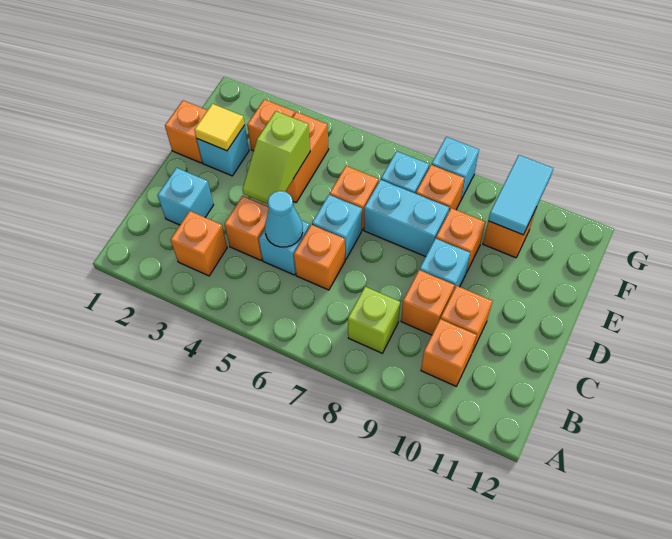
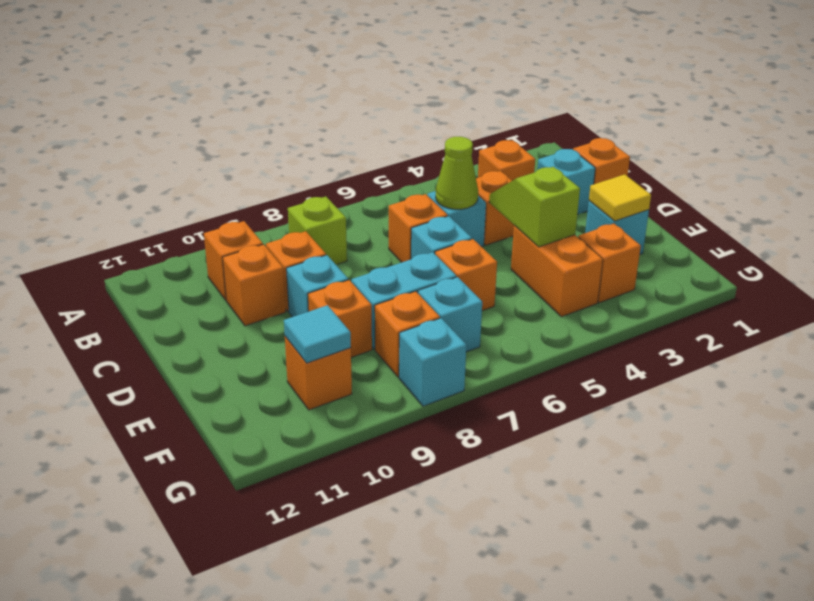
cyan cone C5 level 2 -> lime cone C5 level 2
orange brick E1 level 1 -> orange brick C1 level 1
cyan tile F10:G10 level 2 -> cyan tile F10 level 2

